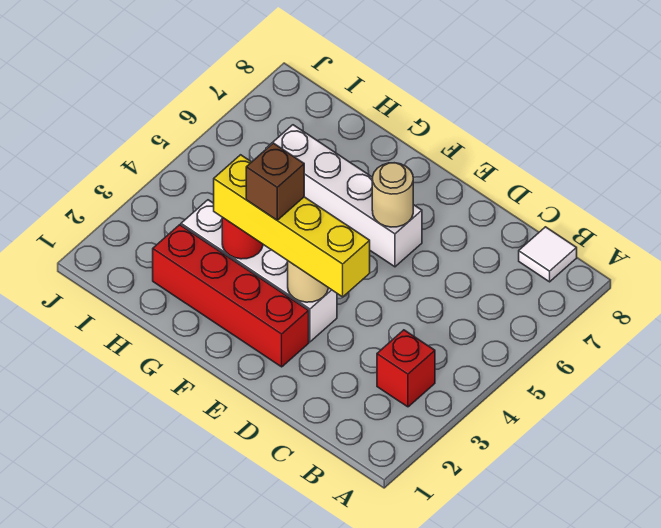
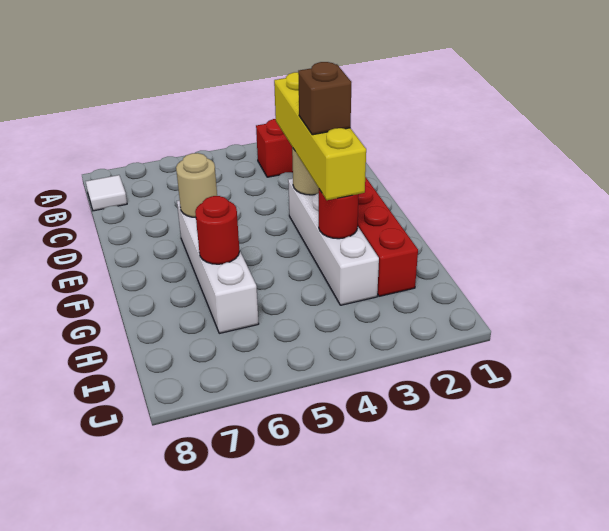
none -> red round brick G6 level 2

